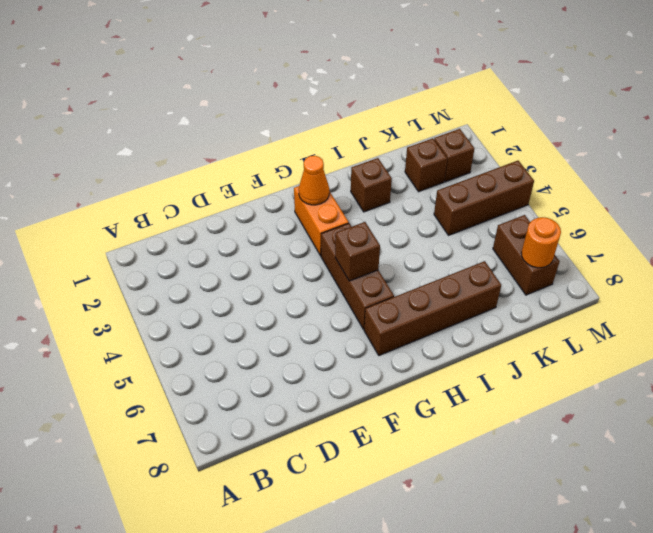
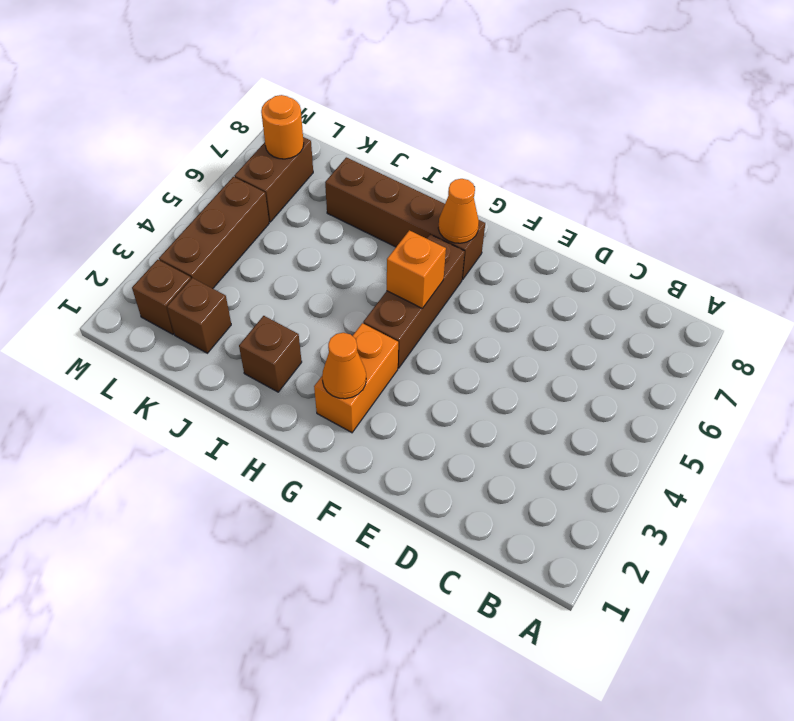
brown brick G5 level 2 -> orange brick G5 level 2
none -> orange cone G7 level 2
brown brick K4:M4 level 1 -> brown brick L3:L5 level 1

